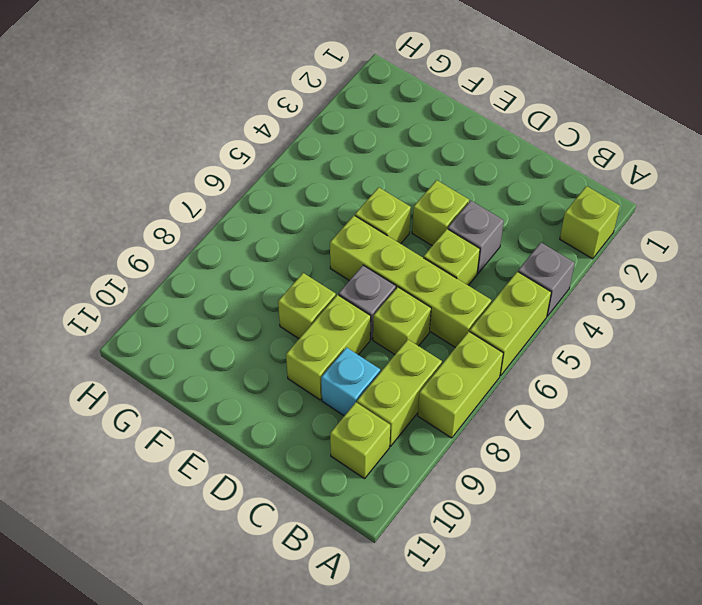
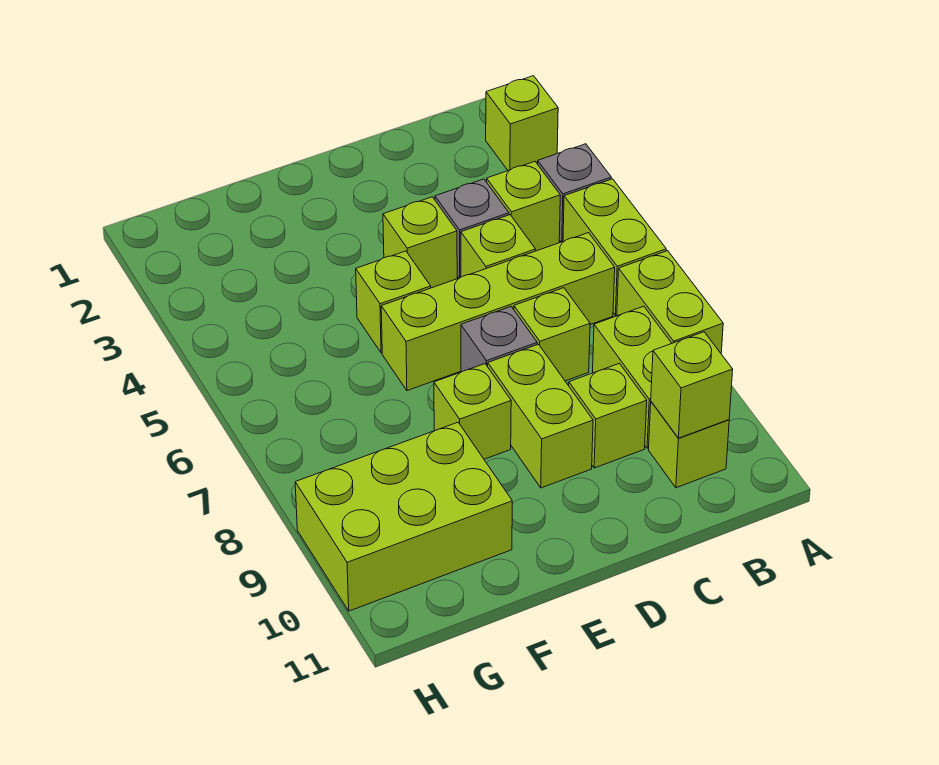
none -> lime brick B4 level 1
none -> lime brick B10 level 2
cyan brick C9 level 1 -> lime brick C9 level 1
none -> lime brick F9:H10 level 1

